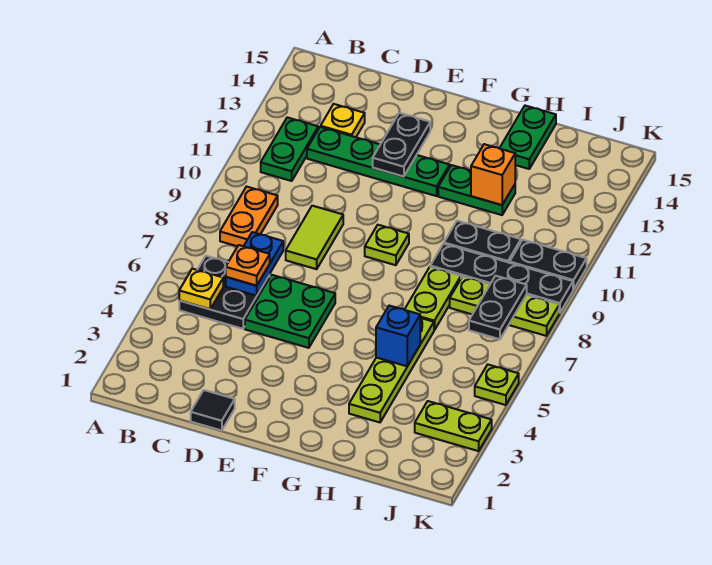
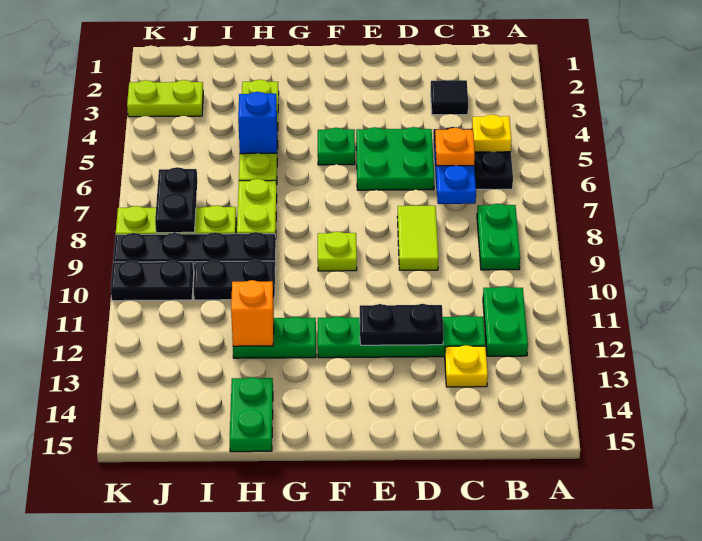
orange plate B8:B9 level 1 -> green plate B8:B9 level 1
black tile D1 level 1 -> black tile C3 level 1
black plate E12:E13 level 2 -> black plate D12:E12 level 2
none -> green plate F5 level 1
lime plate K5 level 1 -> none

